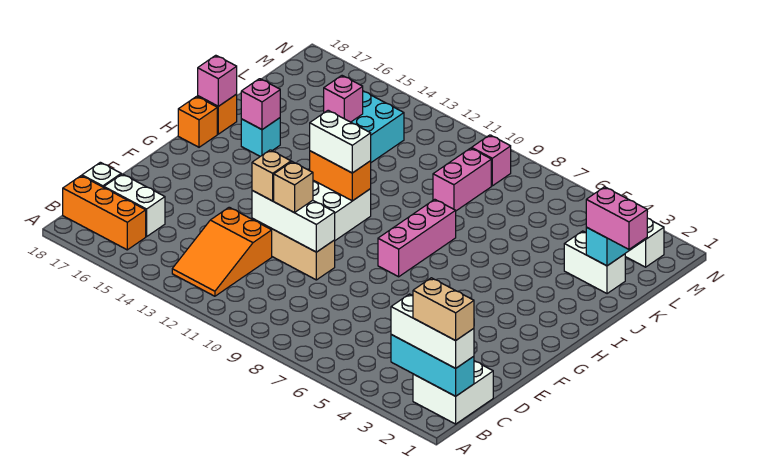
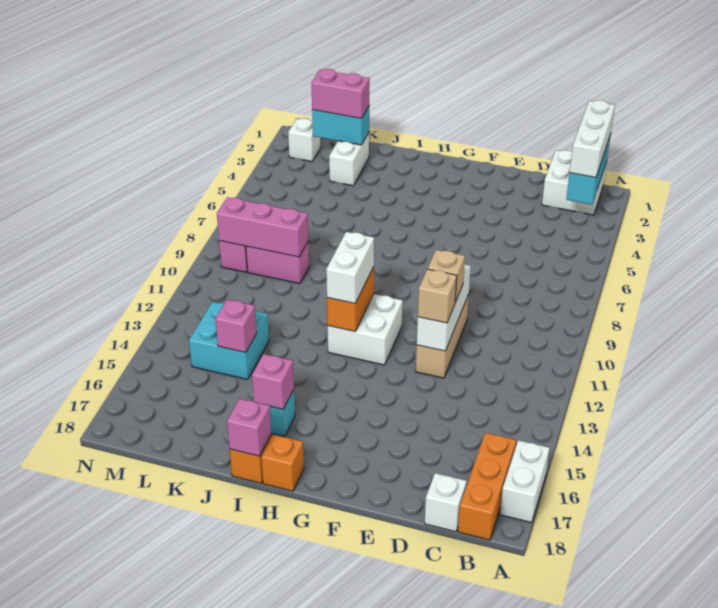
tan brick B1:B2 level 4 -> none
orange slope B12:D13 level 1 top D -> none
white brick C16:C17 level 1 -> white brick A16:A17 level 1
pink brick G8:I8 level 1 -> pink brick K9:M9 level 2
pink brick K1:K2 level 3 -> pink brick K2:L2 level 3

